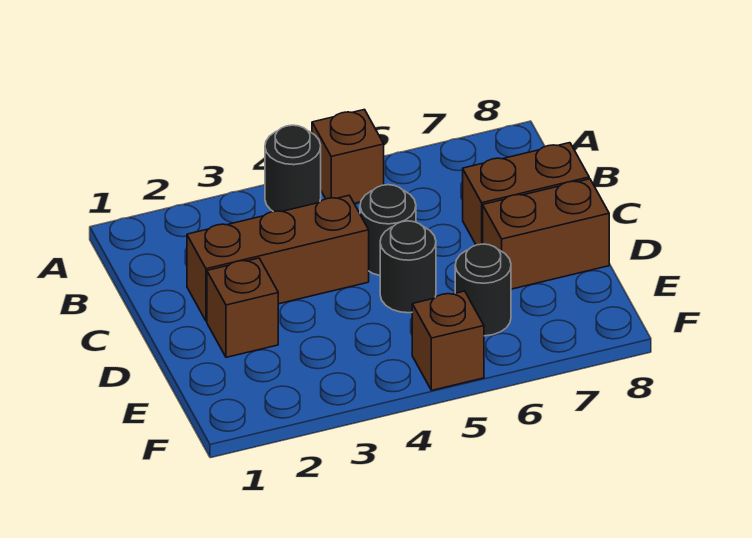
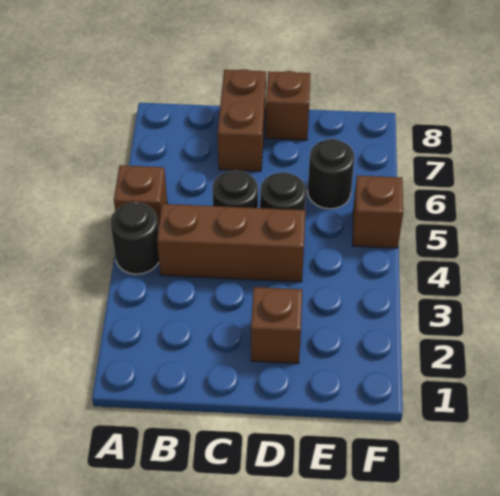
brown brick C2:C4 level 1 -> brown brick B4:D4 level 1
brown brick D7:D8 level 1 -> brown brick D8 level 1

